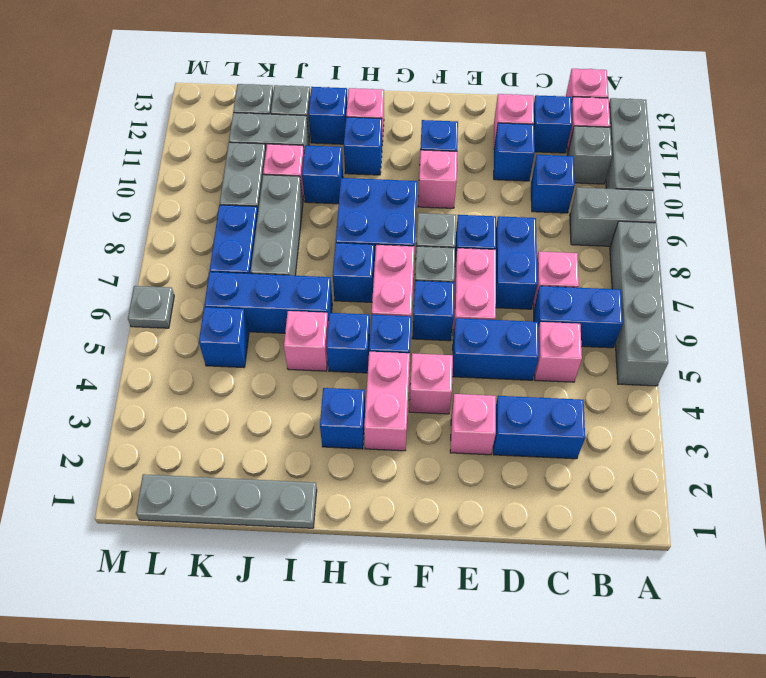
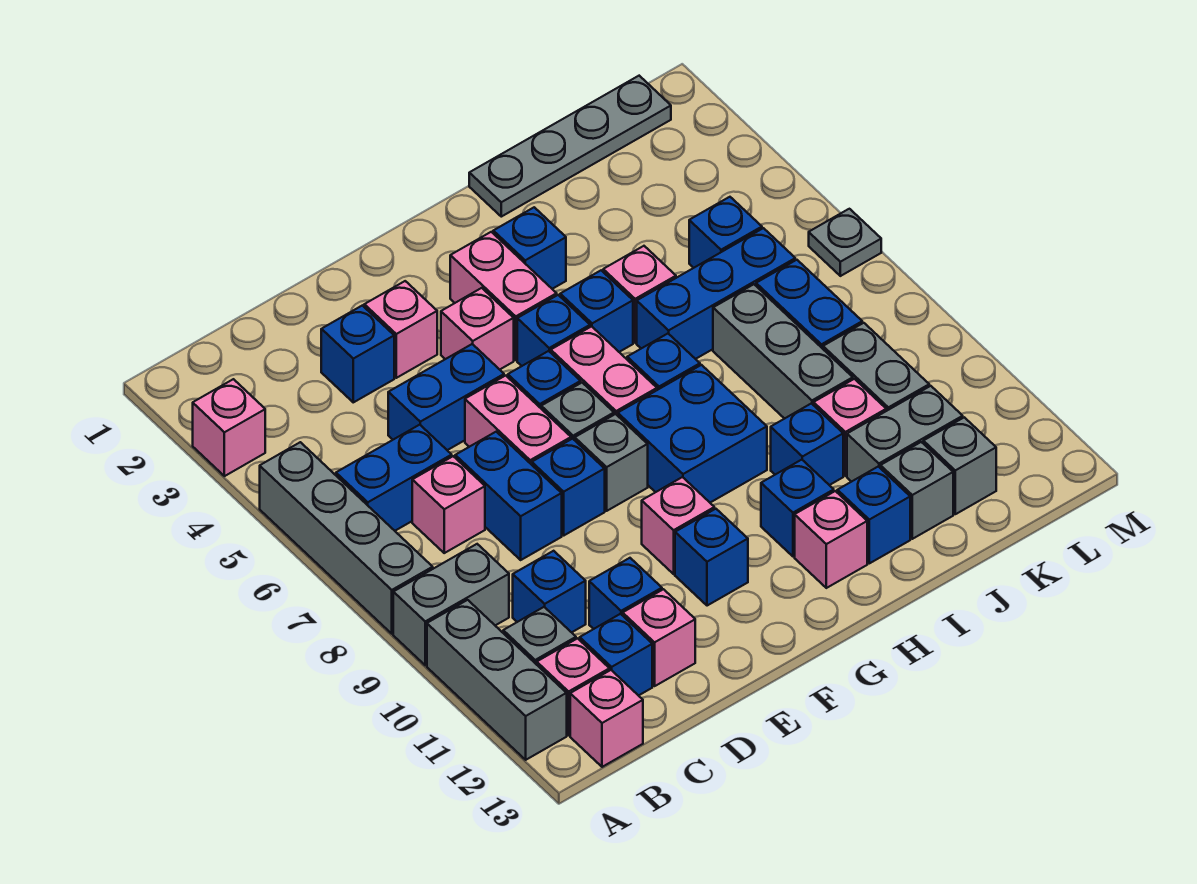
blue brick C3:D3 level 1 -> blue brick D3 level 1
pink brick C5 level 1 -> pink brick A3 level 1

